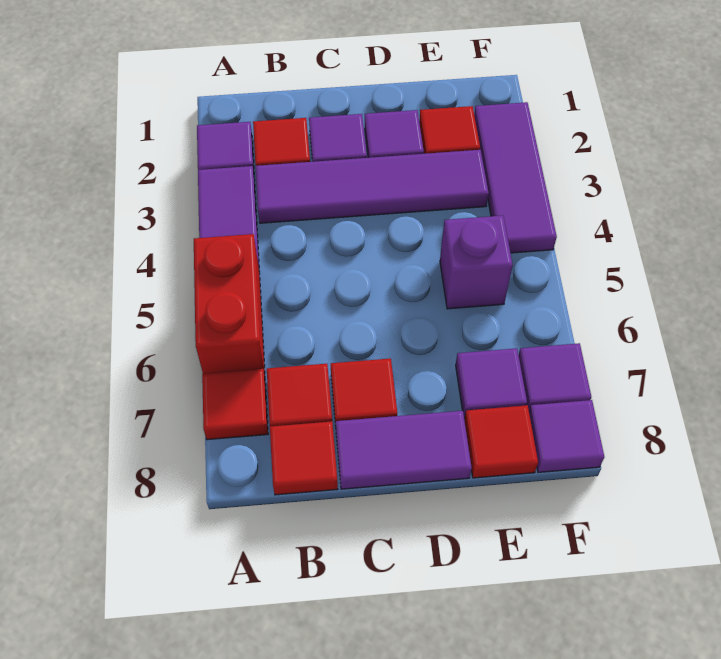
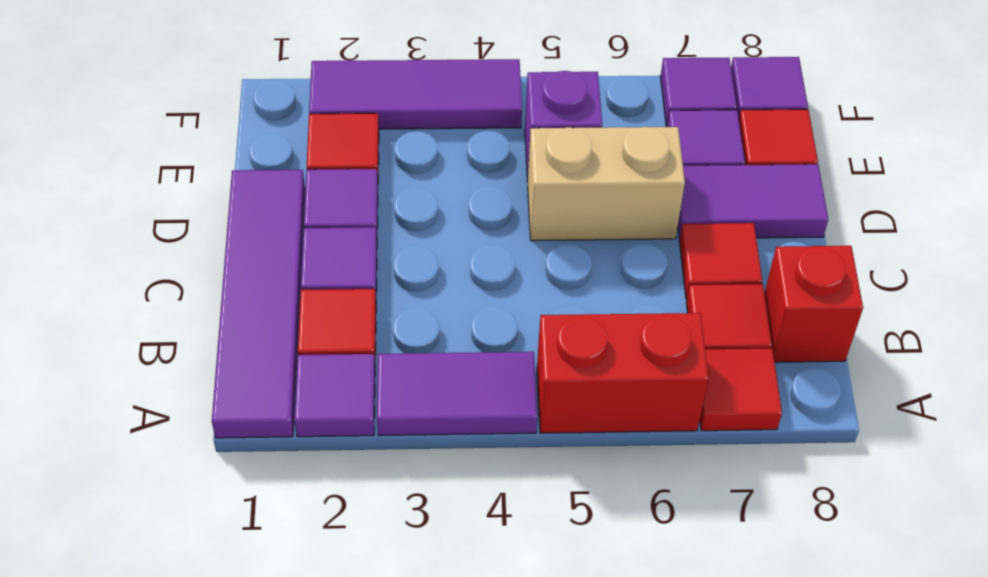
purple tile B3:E3 level 1 -> purple tile A1:D1 level 1
red tile B8 level 1 -> red brick B8 level 1
purple tile C8:D8 level 1 -> purple tile D7:D8 level 1
none -> tan brick D5:D6 level 1

